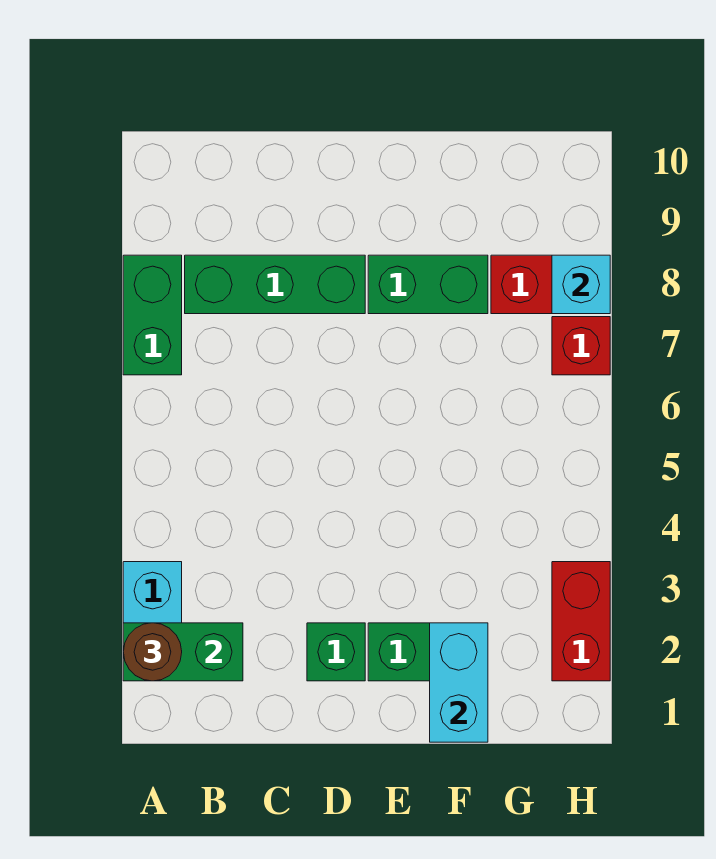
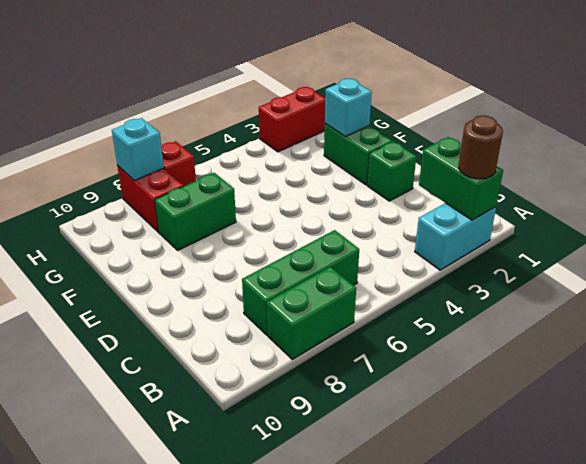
green brick B8:D8 level 1 -> green brick B6:B8 level 1
green brick E8:F8 level 1 -> green brick F7:F8 level 1
cyan brick F1:F2 level 2 -> cyan brick F2 level 2

